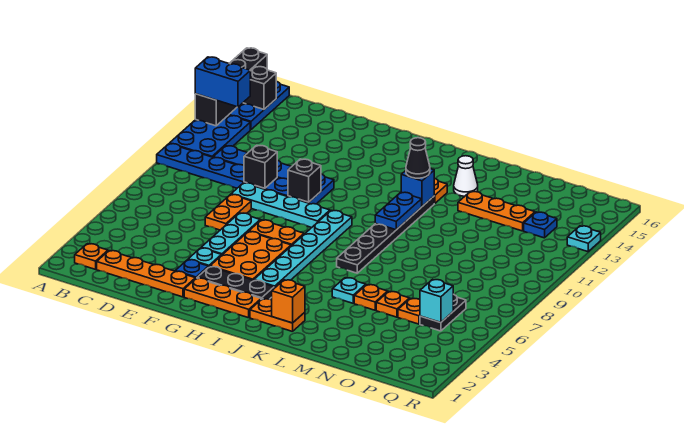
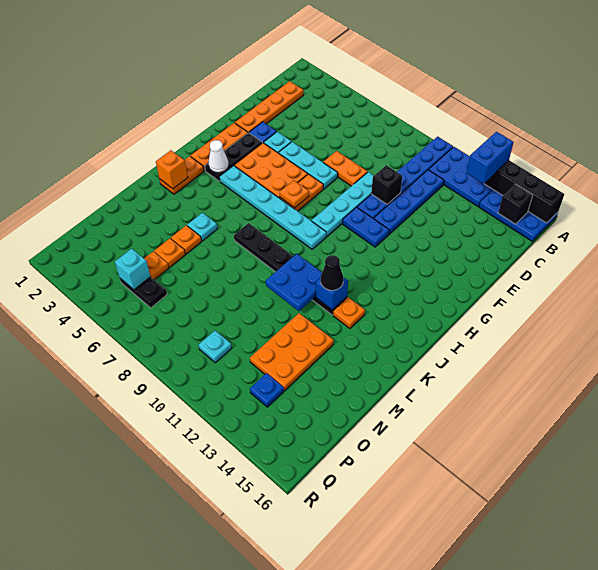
orange plate B2 level 1 -> orange plate H7 level 2
black brick G10 level 2 -> none
blue plate K10:K11 level 2 -> blue plate K10:L11 level 2
white cone L14 level 1 -> white cone I3 level 2
orange plate M13:O13 level 1 -> orange plate M12:O13 level 1
cyan plate R13 level 1 -> cyan plate P10 level 1

